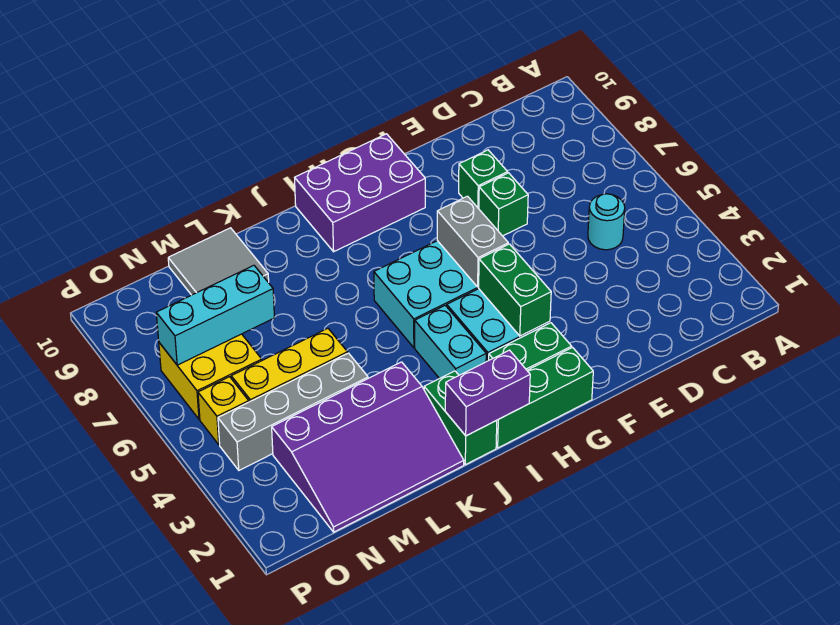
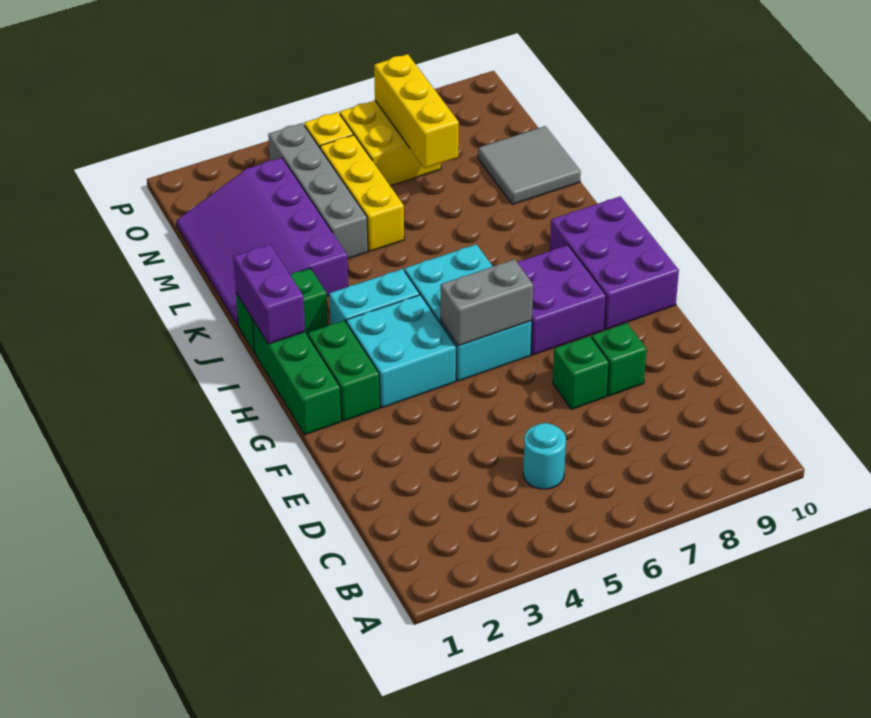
green brick G3:G4 level 2 -> none
none -> purple brick G7:H8 level 1
cyan brick M7:O7 level 2 -> yellow brick M7:O7 level 2

